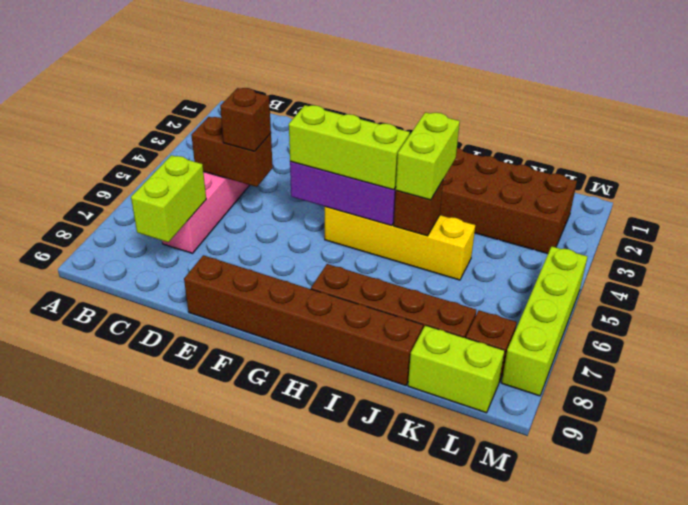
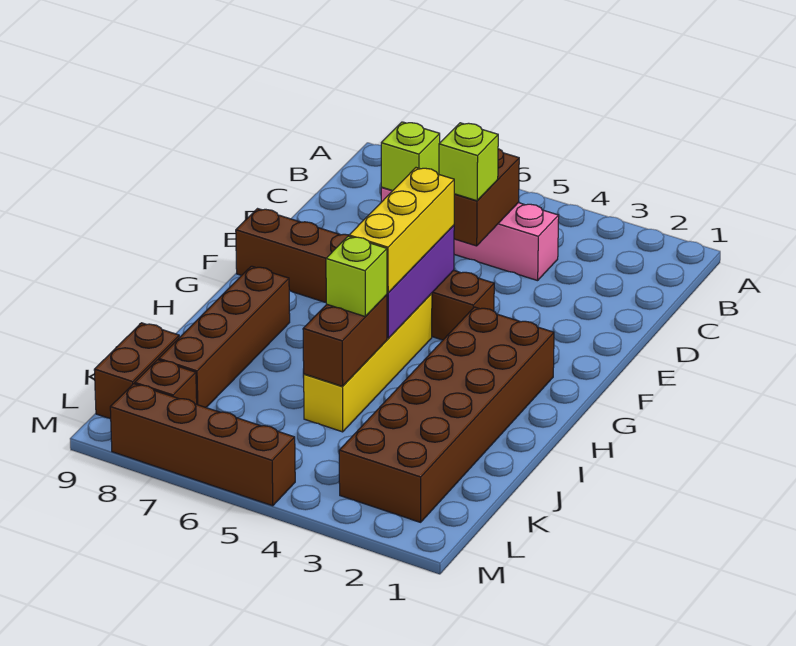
lime brick C7:C8 level 2 -> lime brick C7 level 2
brown brick D5 level 3 -> lime brick D5 level 3
brown brick E9:J9 level 1 -> brown brick F4:F9 level 1
lime brick F5:H5 level 3 -> yellow brick F5:H5 level 3
lime brick I4:I5 level 3 -> lime brick I5 level 3
brown brick I5 level 2 -> brown brick I5:J5 level 2
lime brick K9:L9 level 1 -> brown brick K9:L9 level 1
lime brick M5:M8 level 1 -> brown brick M5:M8 level 1

